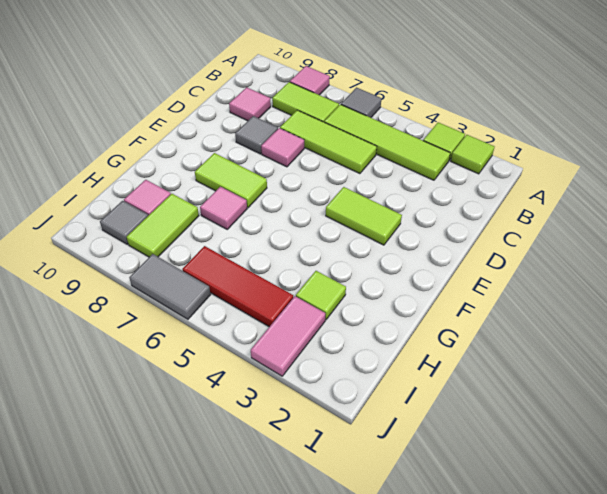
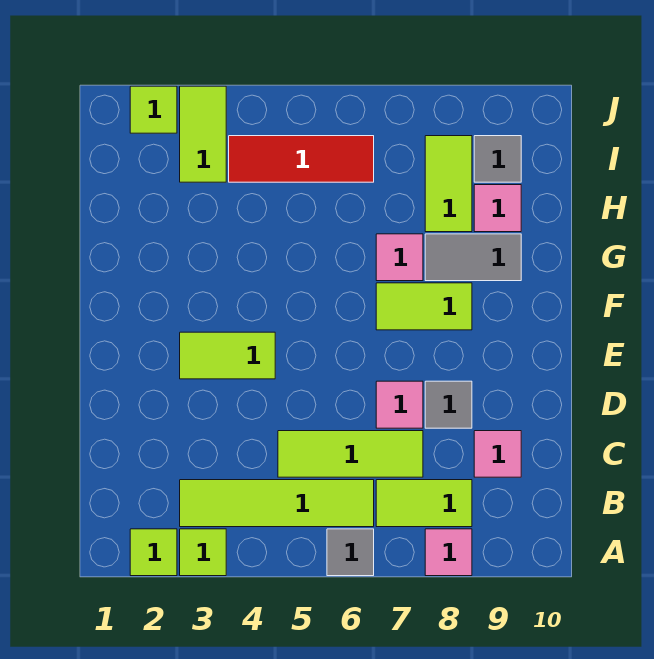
lime tile H3 level 1 -> lime tile J2 level 1
pink tile I3:J3 level 1 -> lime tile I3:J3 level 1
grey tile J6:J7 level 1 -> grey tile G8:G9 level 1

